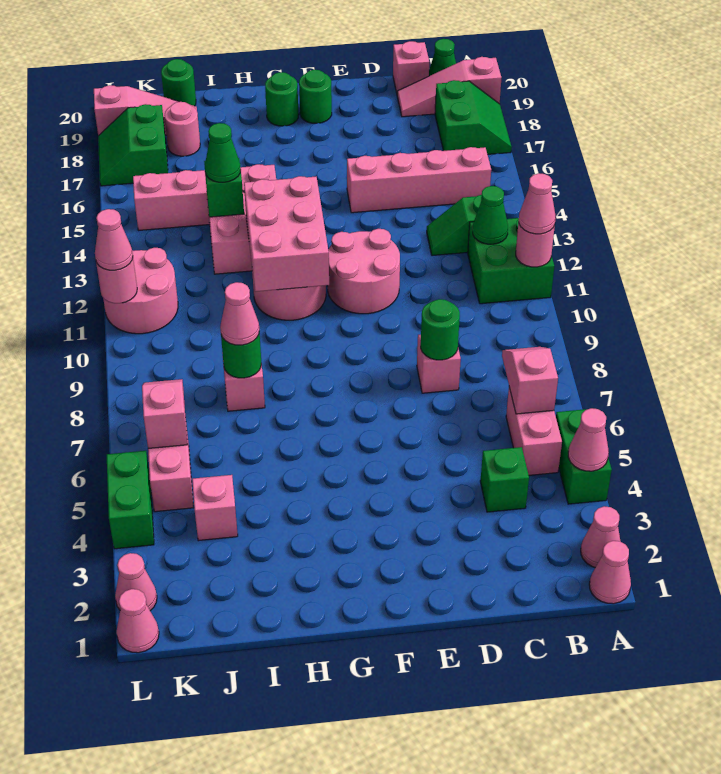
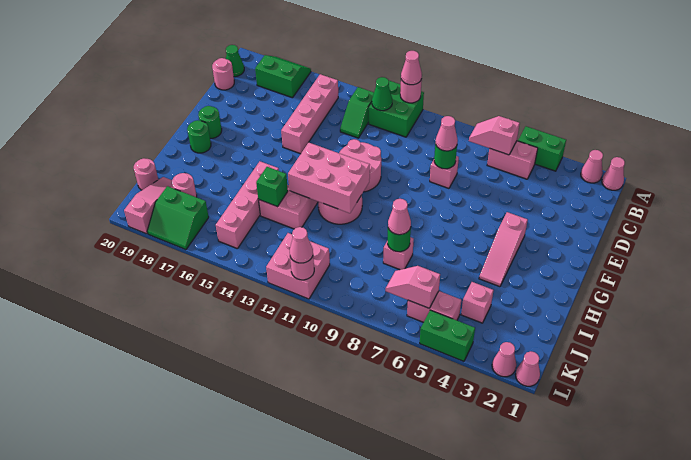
pink cone A4 level 2 -> pink cone D8 level 3
pink slope A19:C19 level 1 top A -> pink slope F4:H4 level 1 top F
green brick C4 level 1 -> none
pink brick C20 level 1 -> pink round brick C20 level 1
green cone I14 level 3 -> none
green round brick J20 level 1 -> pink round brick J20 level 1
pink round brick K11:L12 level 1 -> pink brick K11:L12 level 1

